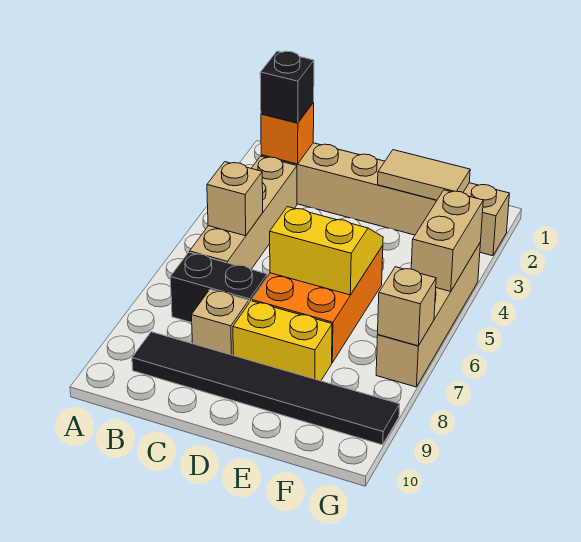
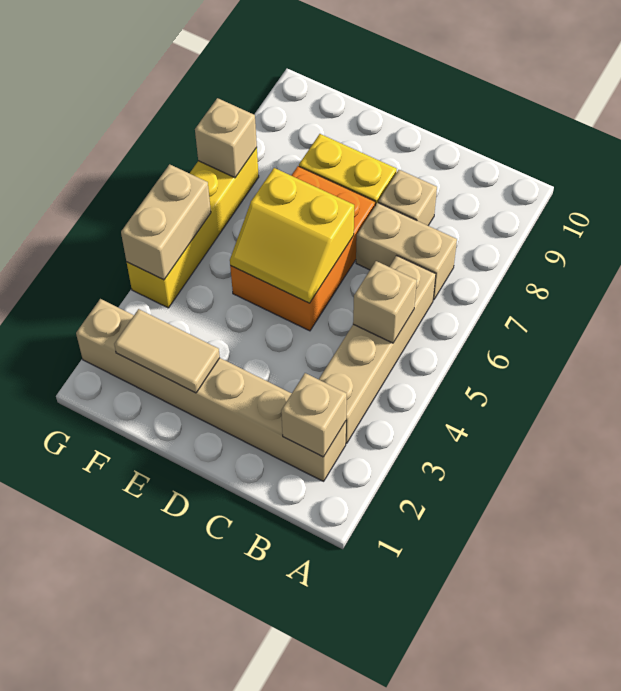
orange brick B2 level 2 -> tan brick B2 level 2
black brick B2 level 3 -> none
black brick B7:C7 level 1 -> tan brick B7:C7 level 1
black tile B9:G9 level 1 -> none
tan brick G4:G7 level 1 -> yellow brick G4:G7 level 1

